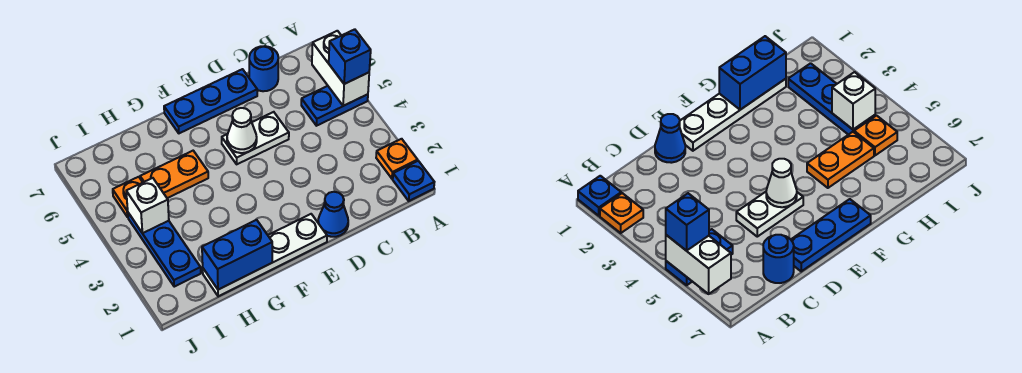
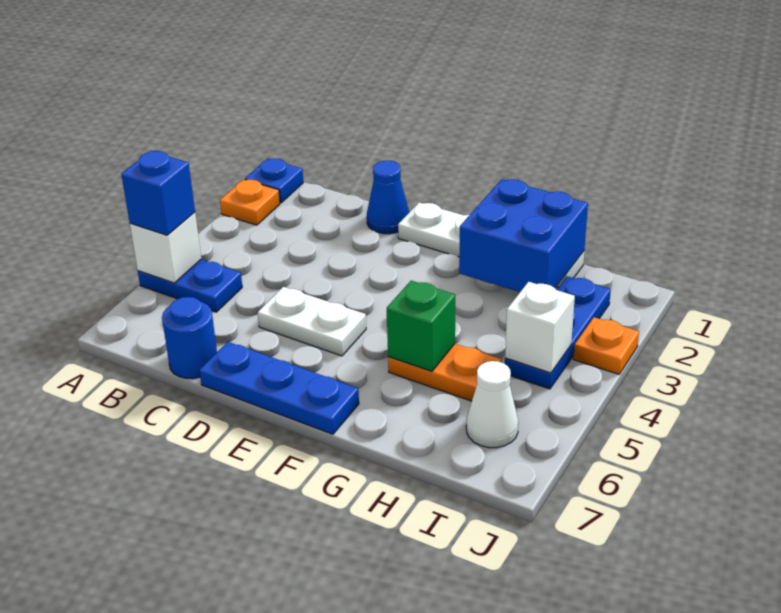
white brick A5:A6 level 2 -> white brick A5 level 2
white cone E5 level 2 -> white cone I6 level 1
blue brick G1:H1 level 2 -> blue brick G1:H2 level 2
none -> green brick G5 level 2
orange plate I5 level 1 -> orange plate J3 level 1

